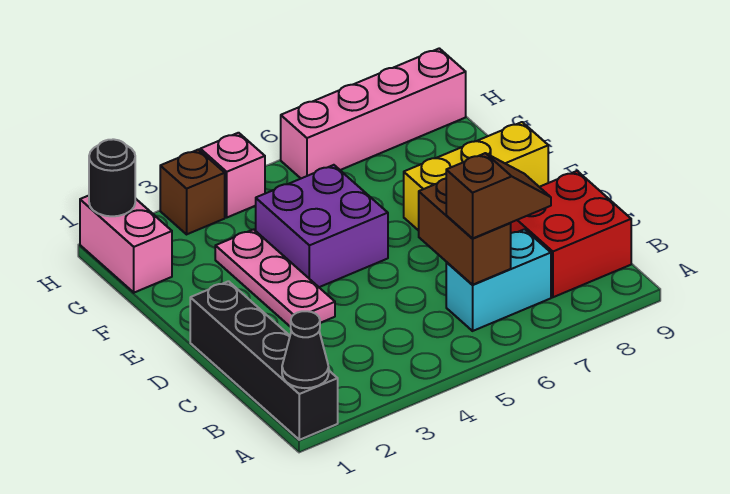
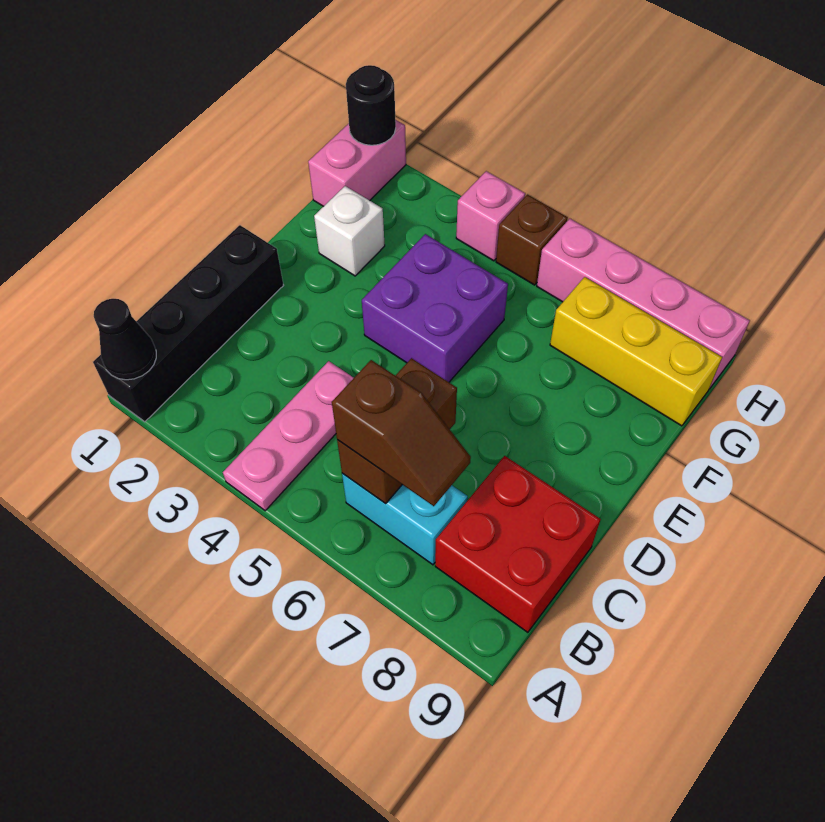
pink plate D3:F3 level 1 -> pink plate A4:C4 level 1
yellow brick E7:E9 level 1 -> yellow brick G7:G9 level 1
none -> white brick F2 level 1
brown brick H3 level 1 -> brown brick H5 level 1

